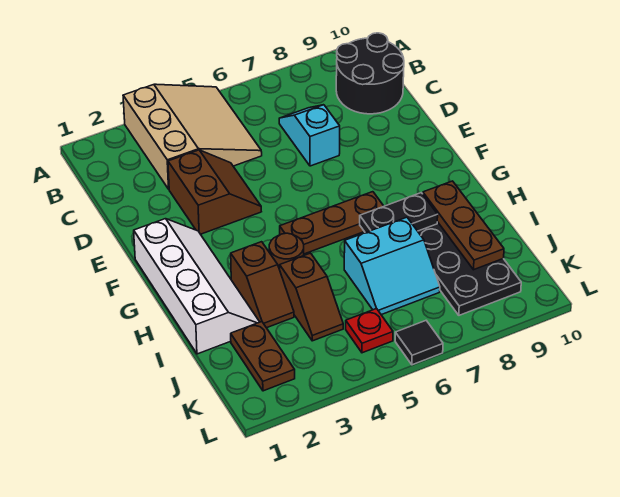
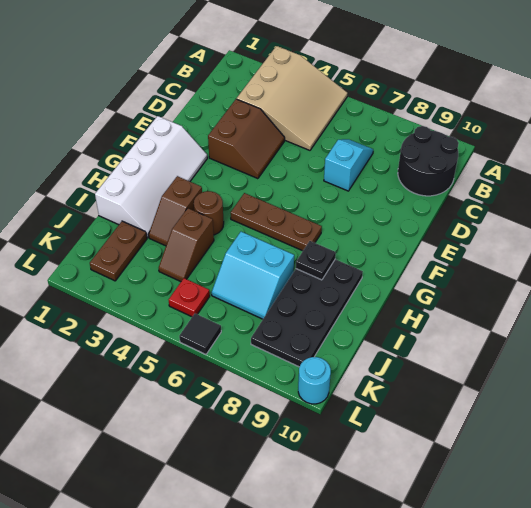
black plate H7:H8 level 2 -> black plate H8 level 2
brown plate H9:J9 level 2 -> none
none -> cyan round brick L10 level 1

